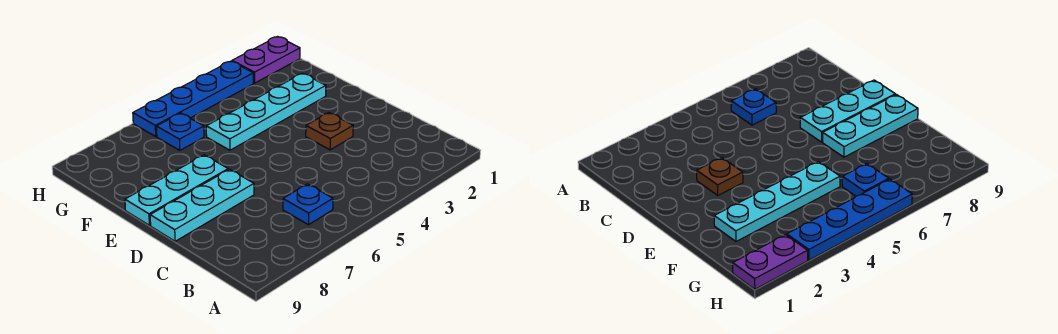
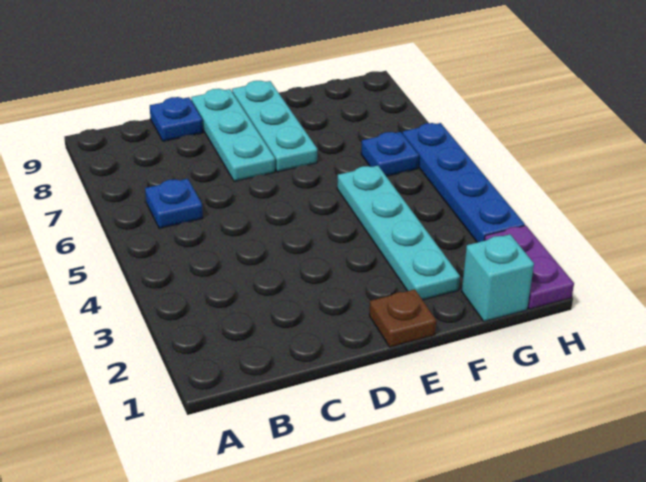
none -> blue plate C9 level 1
brown plate D3 level 1 -> brown plate E1 level 1
none -> cyan brick G1 level 1

